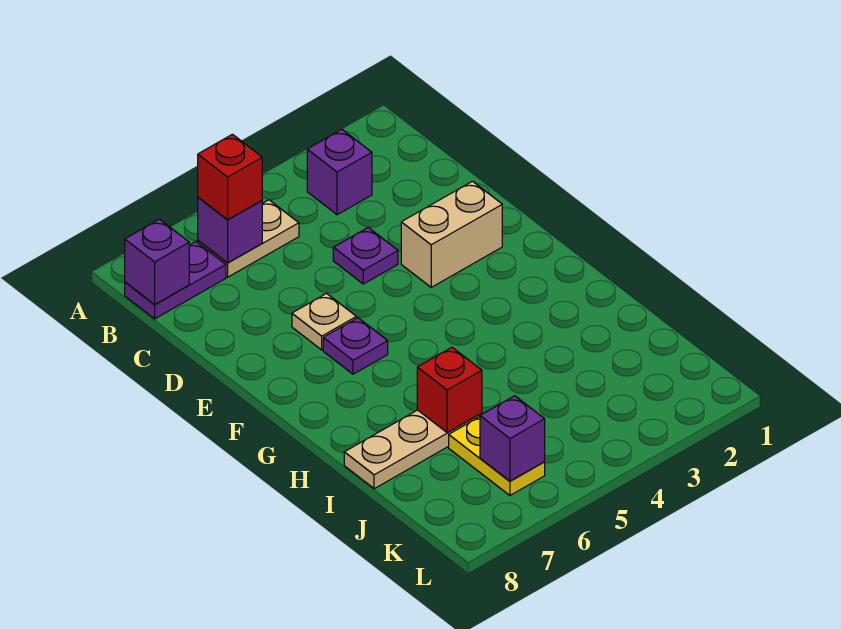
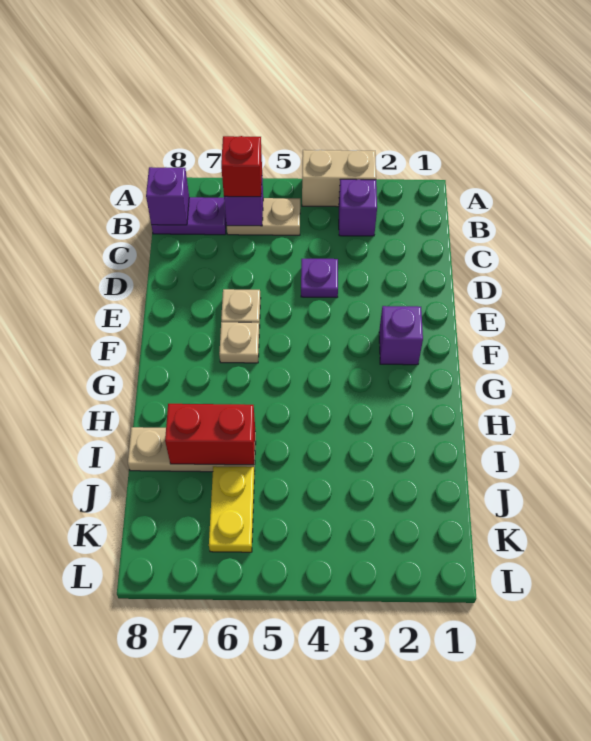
tan brick E2:E3 level 1 -> tan brick A3:A4 level 1
purple plate F6 level 1 -> tan plate F6 level 1
red brick I6 level 2 -> red brick I6:I7 level 2
purple brick K6 level 2 -> purple brick F2 level 1

